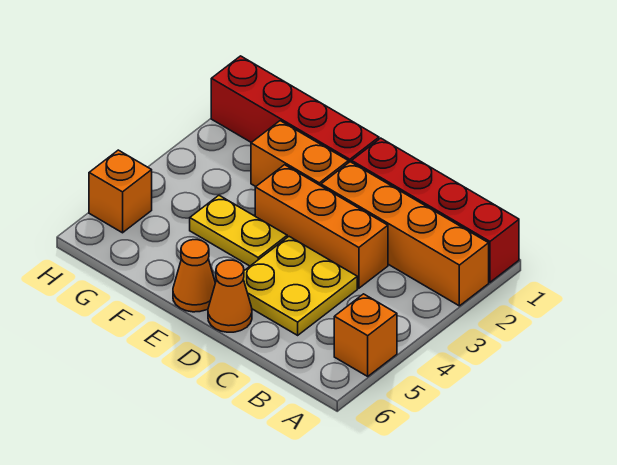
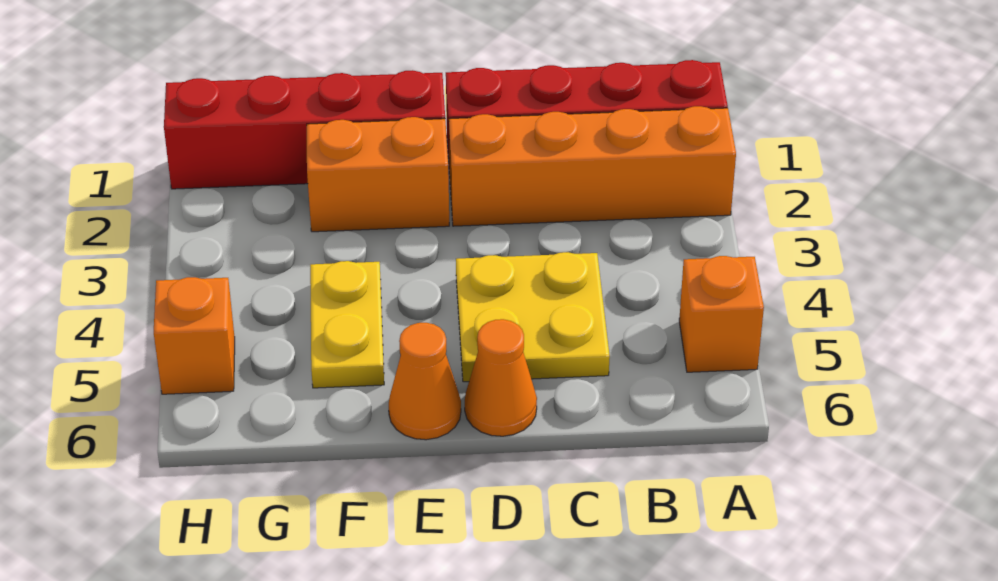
orange brick C3:E3 level 1 -> none
yellow plate E4:F4 level 1 -> yellow plate F4:F5 level 1

